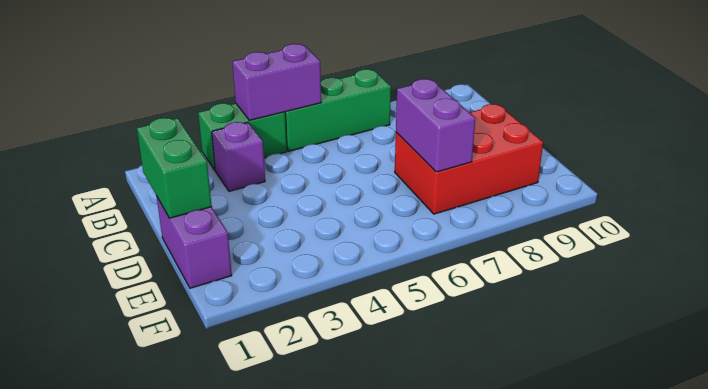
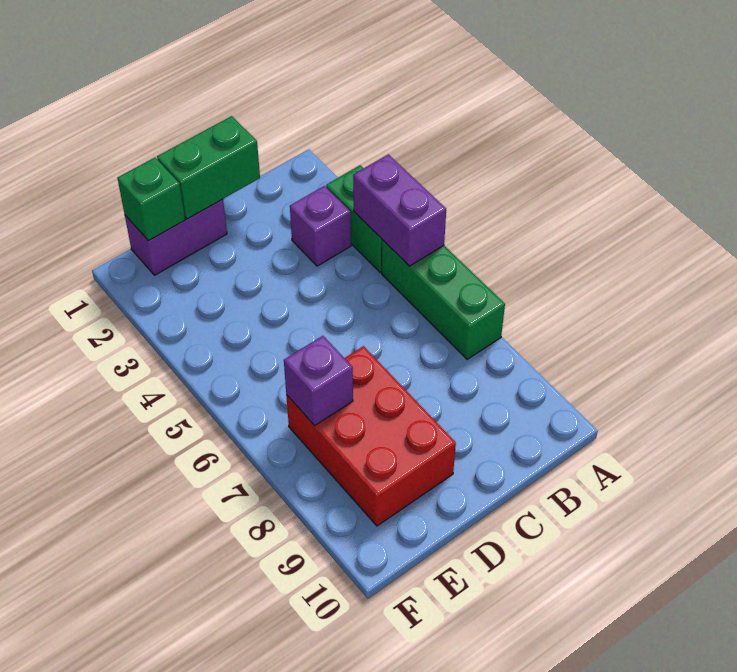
purple brick D7:E7 level 2 -> purple brick E7 level 2
none -> green brick E1 level 2

